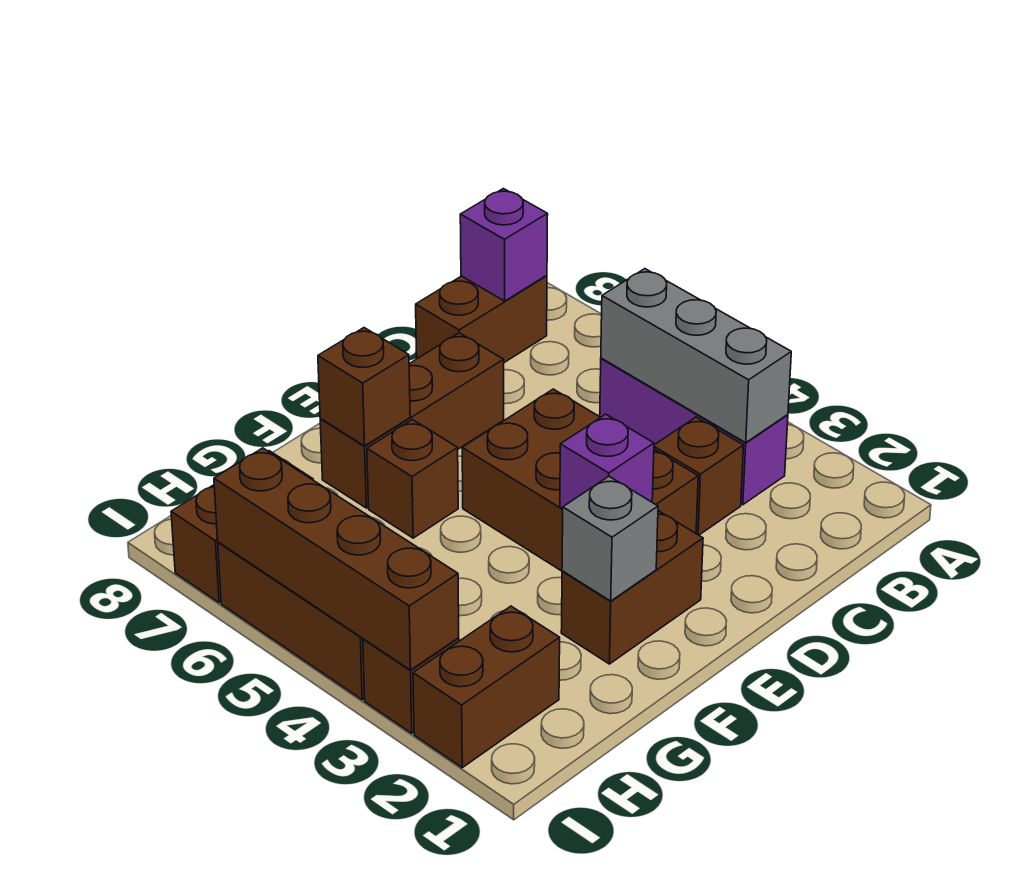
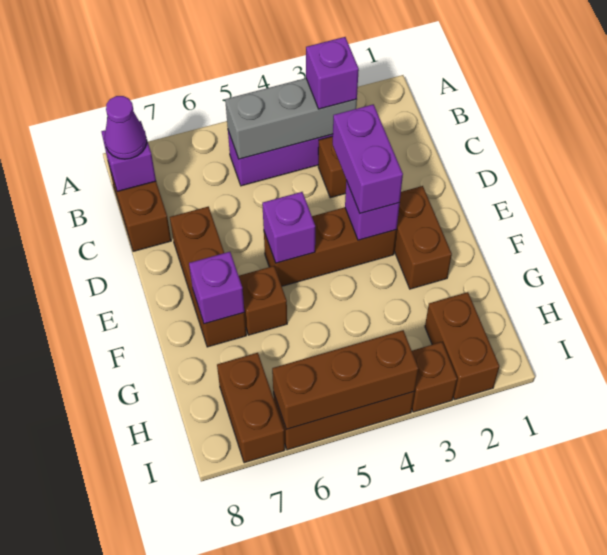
none -> purple brick B3 level 3
none -> purple cone B8 level 3
brown brick D3:E5 level 1 -> brown brick E3:E5 level 1
none -> purple brick D3:E3 level 3
none -> purple brick E5 level 2
grey brick F2 level 2 -> none
brown brick F7 level 2 -> purple brick F7 level 2
brown brick I3:I6 level 2 -> brown brick I4:I6 level 2

